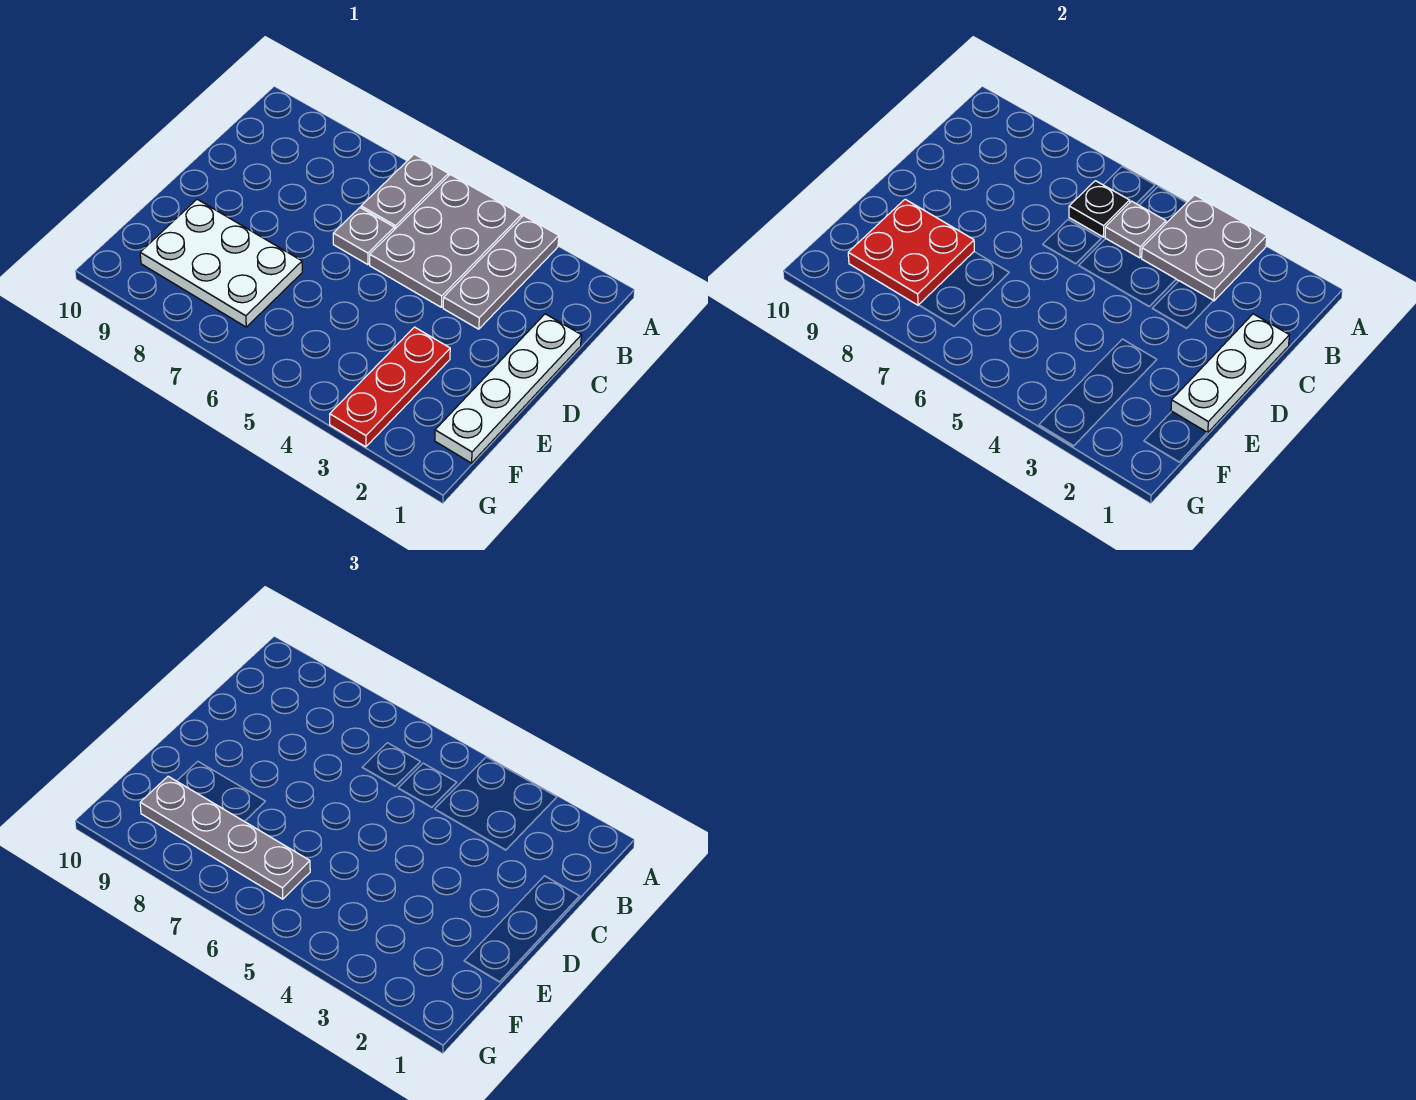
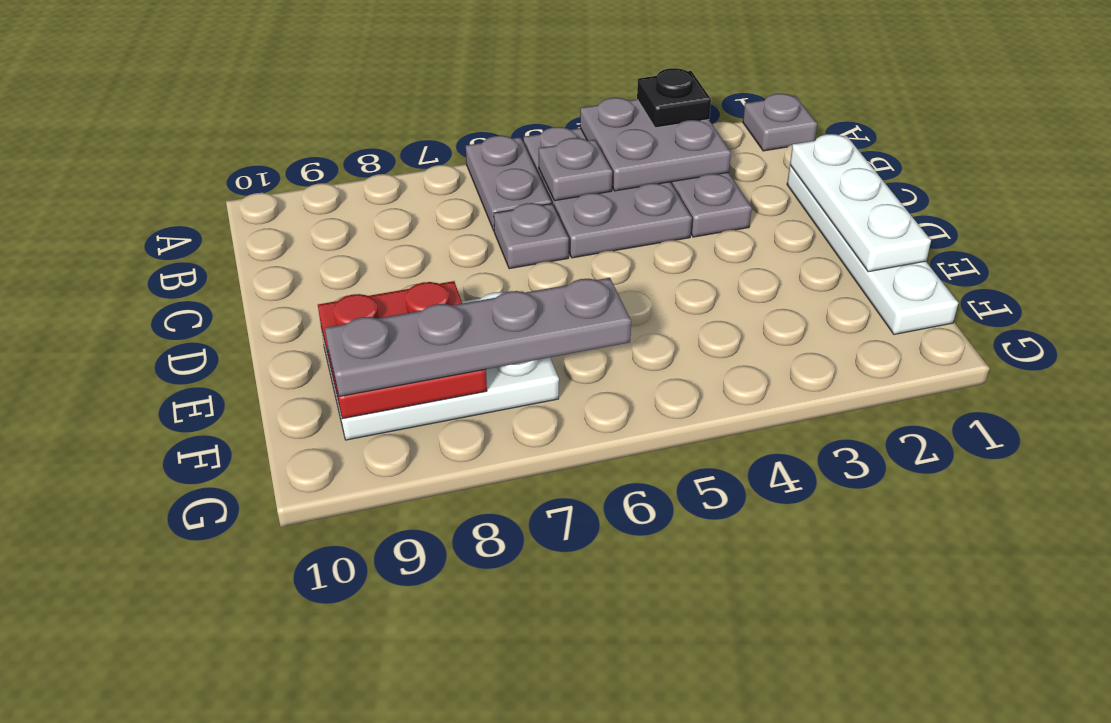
none -> grey plate A1 level 1
black plate B6 level 2 -> black plate A3 level 3
red plate E3:G3 level 1 -> none

